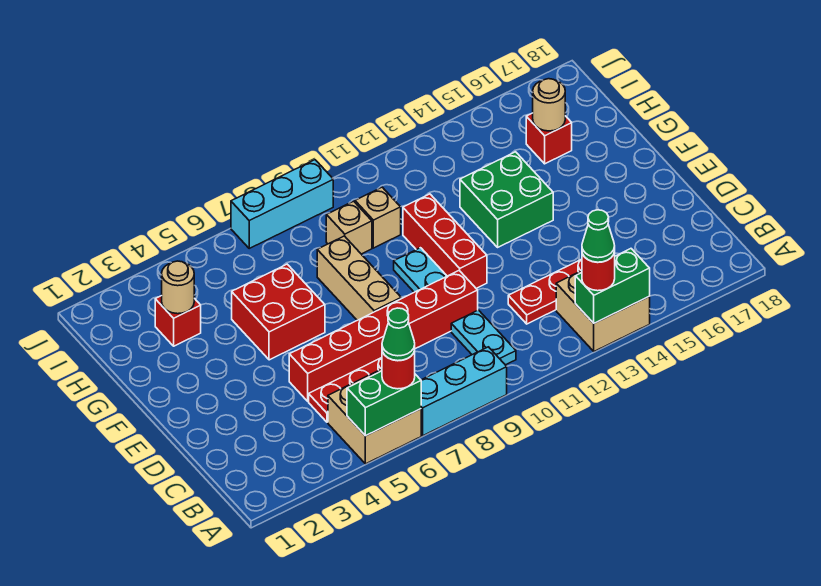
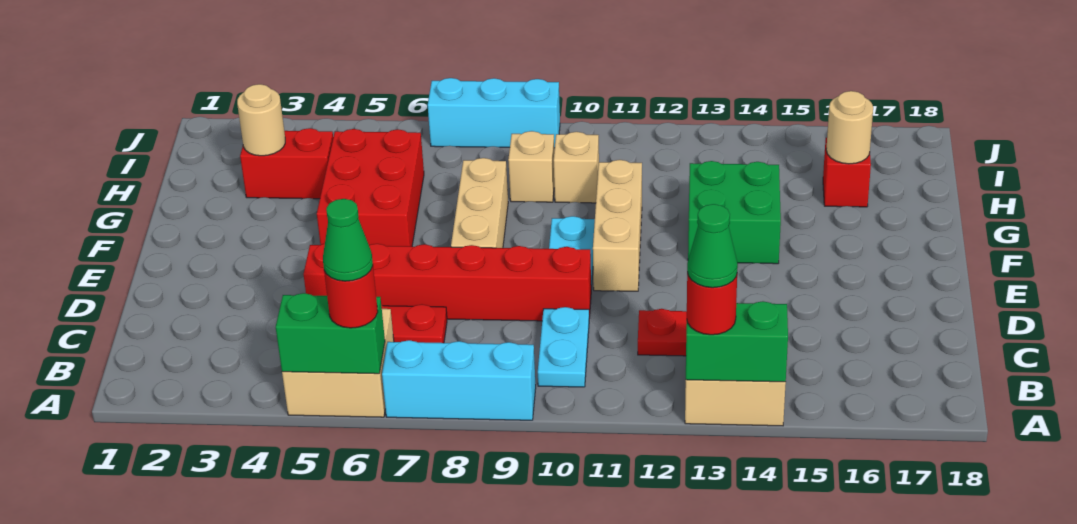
red brick E11:G11 level 1 -> tan brick E11:G11 level 1
red brick F5:G6 level 1 -> red brick F5:H6 level 1
red brick H3 level 1 -> red brick H3:H4 level 1

